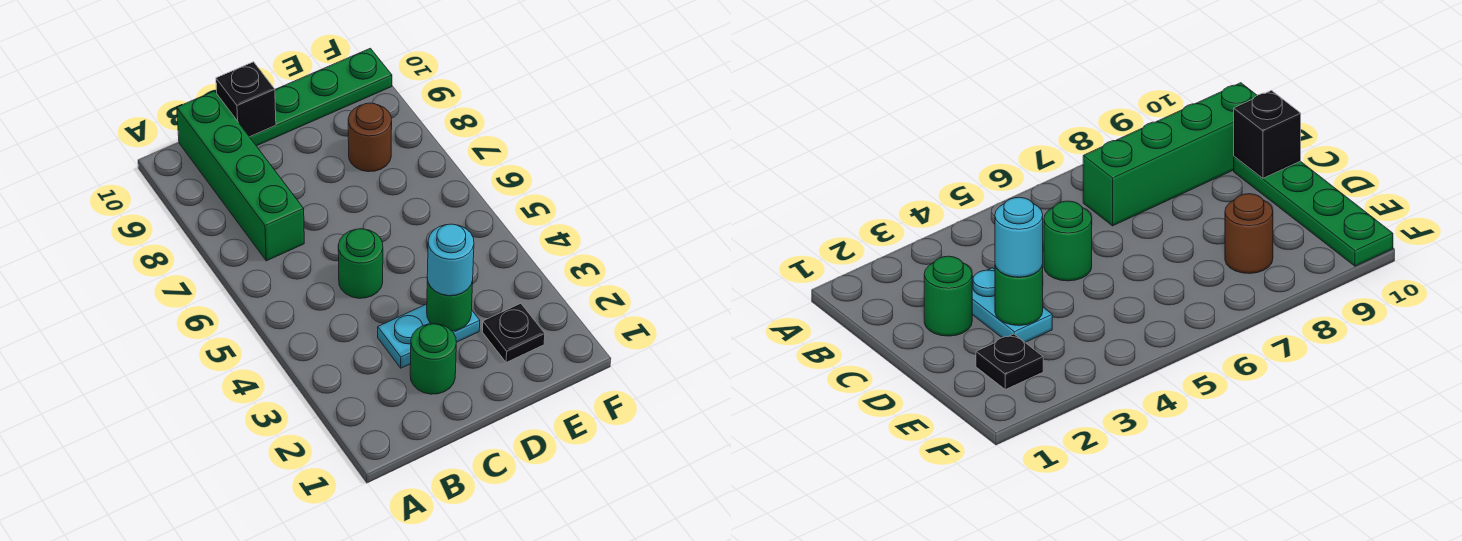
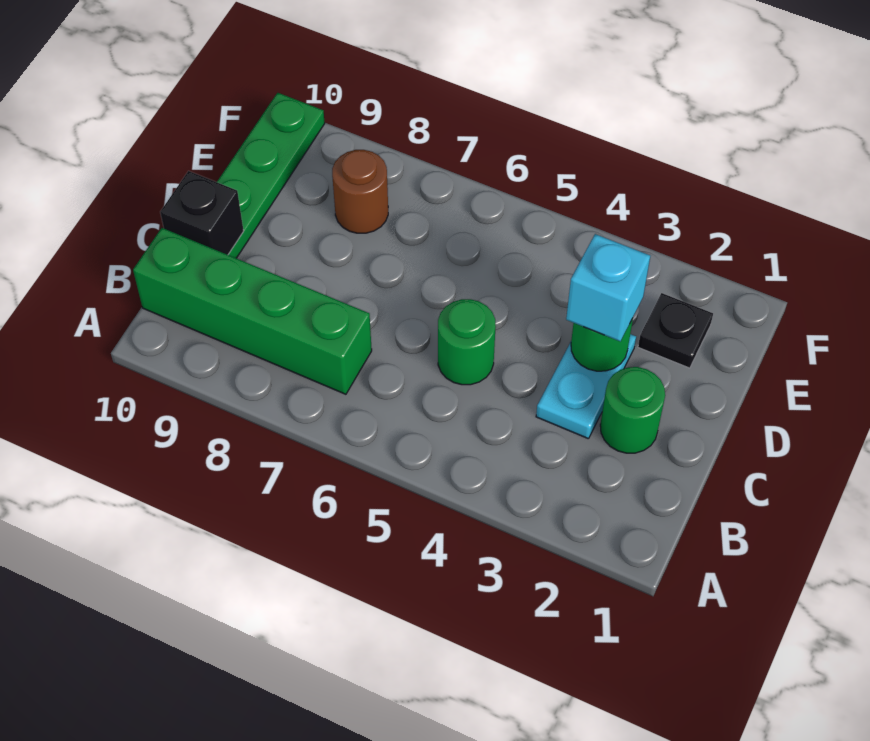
cyan round brick D3 level 3 -> cyan brick D3 level 3

